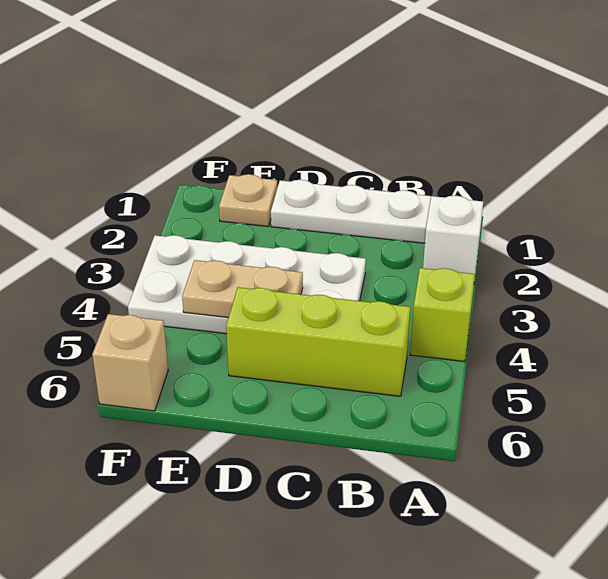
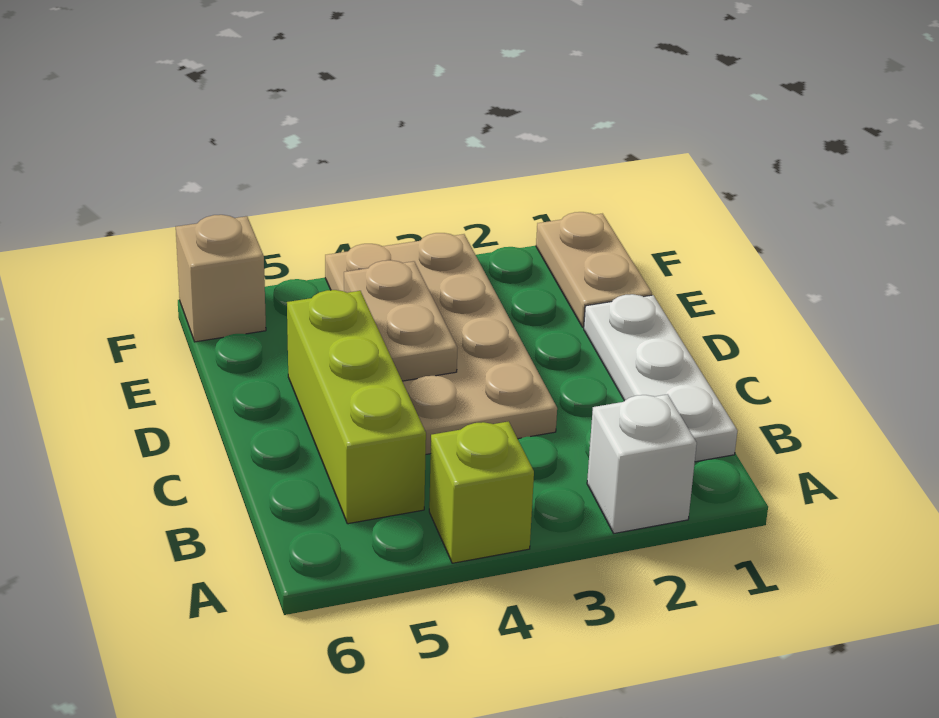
white plate C3:F4 level 1 -> tan plate C3:F4 level 1
tan plate E1 level 1 -> tan plate E1:F1 level 1

